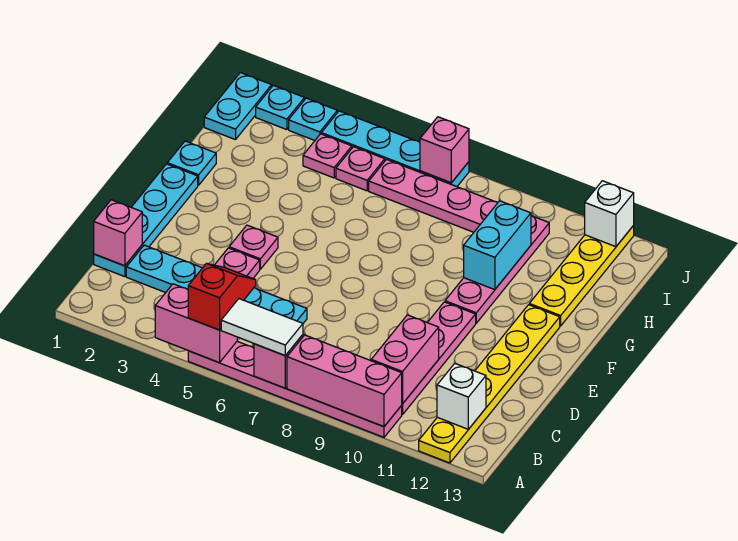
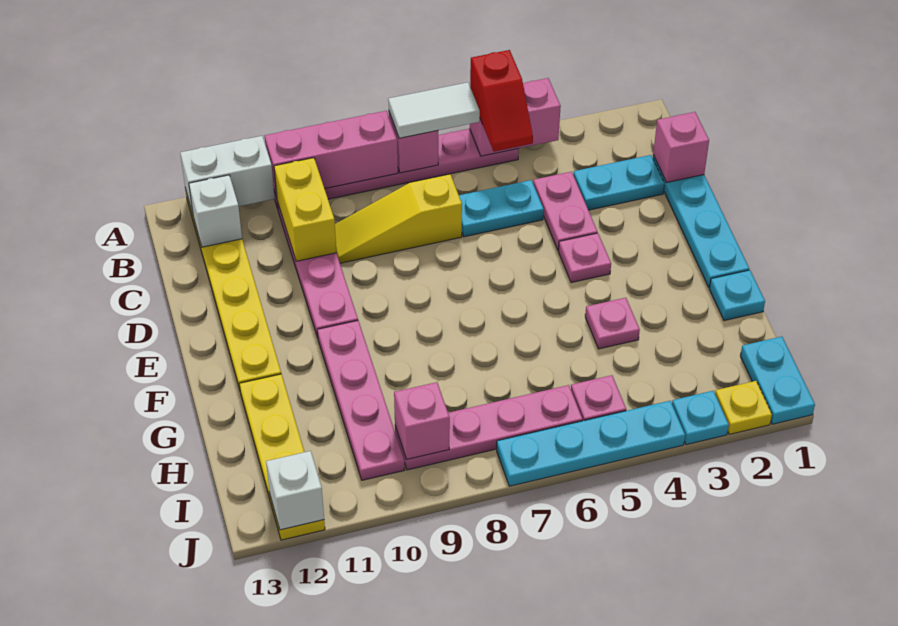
none -> white brick A11:A12 level 2
pink brick B10:C10 level 2 -> yellow brick B10:C10 level 2
none -> yellow slope C7:C9 level 1 top 7
cyan brick G10:H10 level 2 -> none
pink plate I4 level 1 -> pink plate G4 level 1
cyan plate J2 level 1 -> yellow plate J2 level 1
pink brick J7 level 2 -> pink brick I9 level 2

